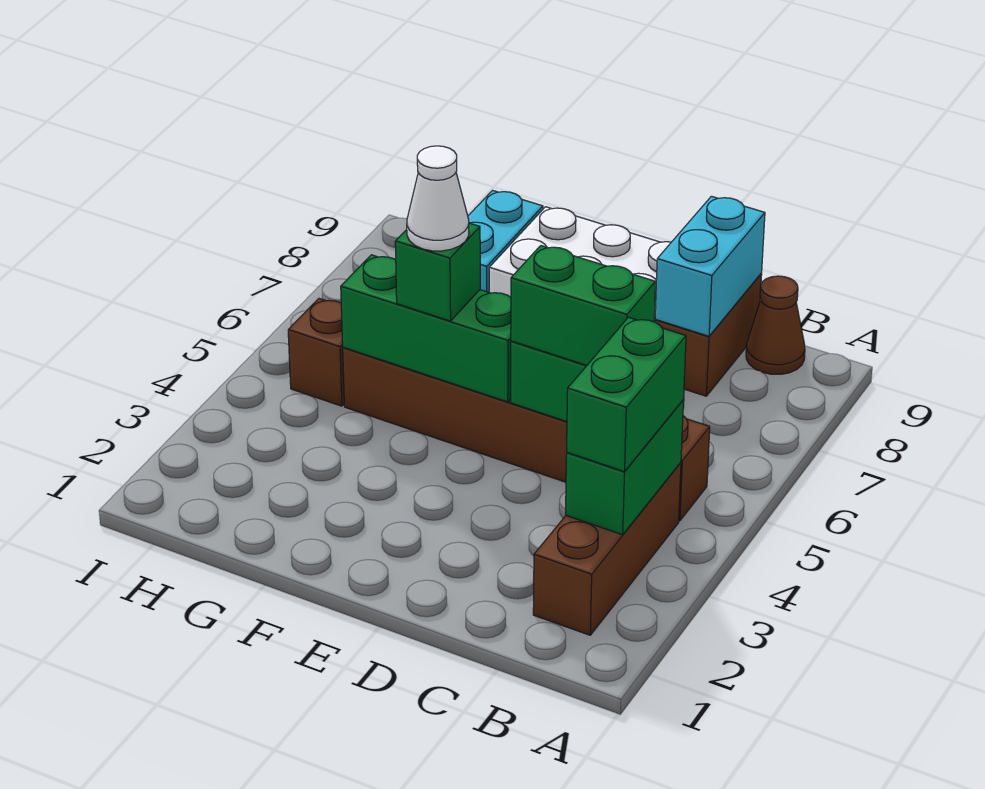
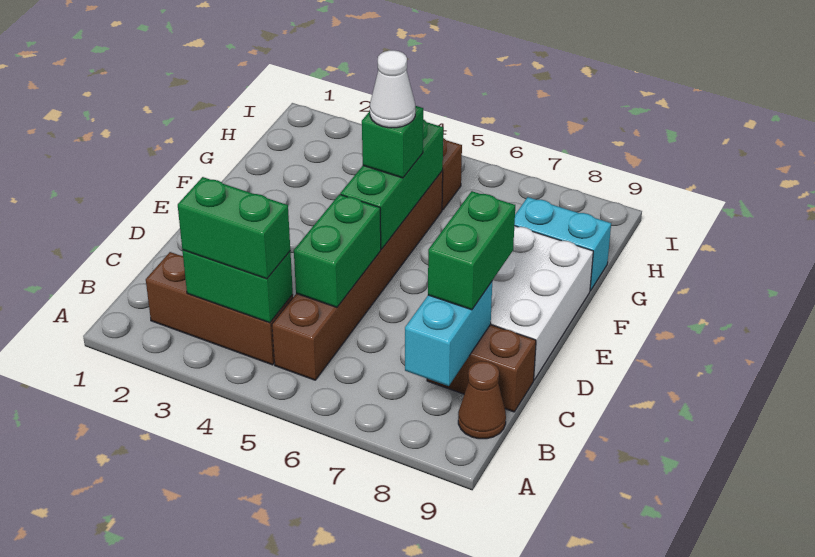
green brick C5:D5 level 3 -> green brick C8:D8 level 3
cyan brick C8:C9 level 2 -> cyan brick B8:C8 level 2

